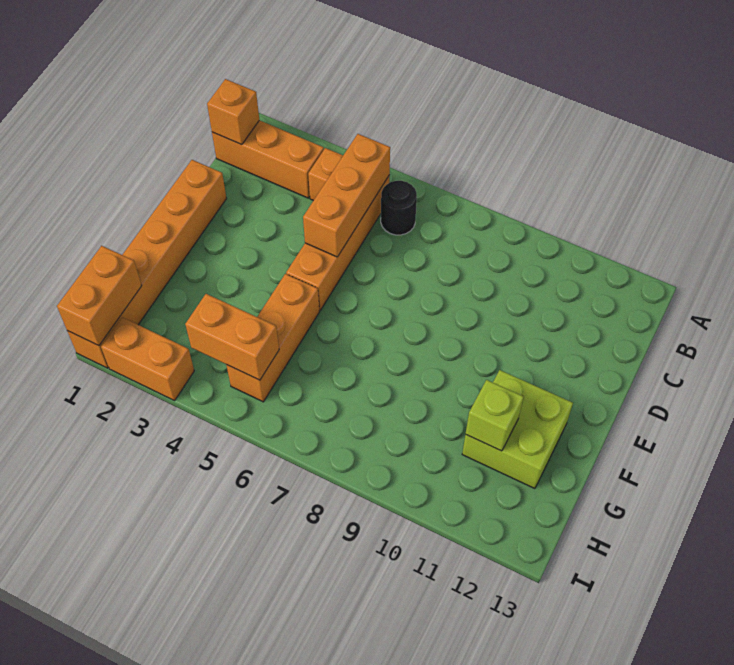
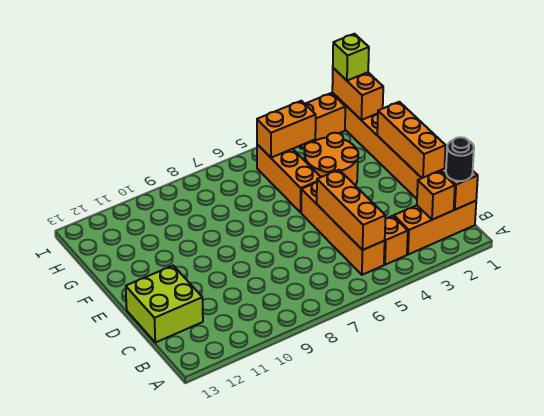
none -> orange brick B2 level 2
black round brick B6 level 1 -> black round brick B1 level 3
none -> orange brick D1:F1 level 2
none -> orange round brick F3:G4 level 1
lime brick F11:G12 level 1 -> lime brick C12:D13 level 1
lime brick G11 level 2 -> lime brick I1 level 3

